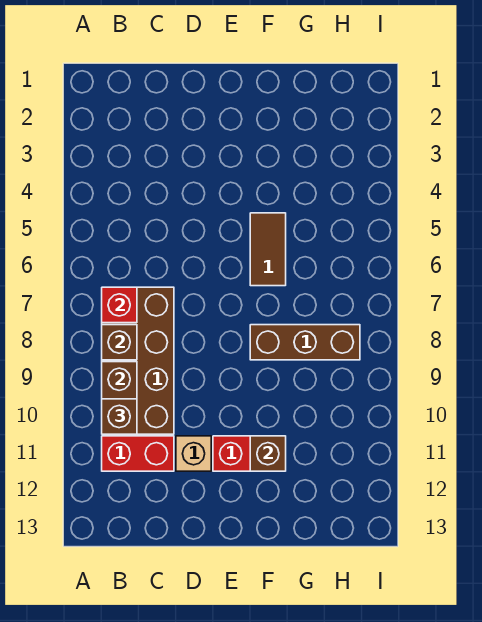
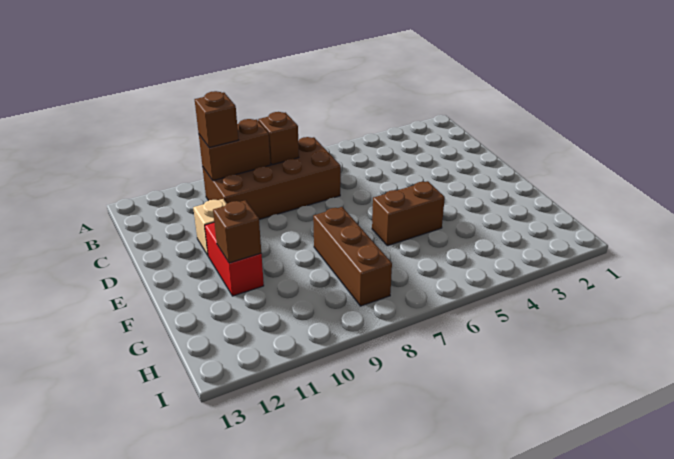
red brick B7 level 2 -> none
red brick B11:C11 level 1 -> none
brown tile F5:F6 level 1 -> brown brick F5:F6 level 1

